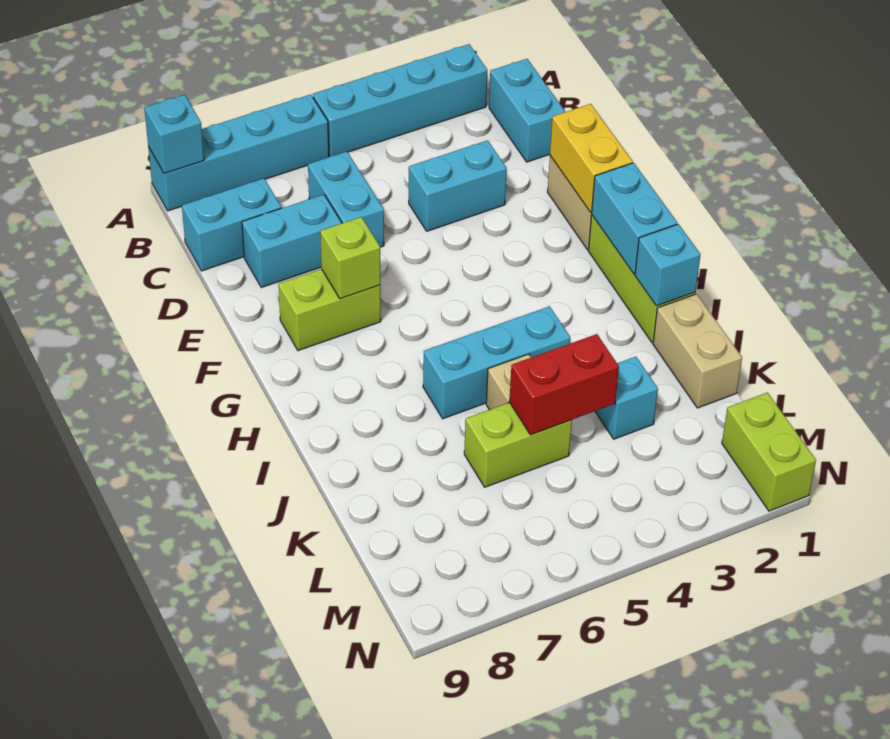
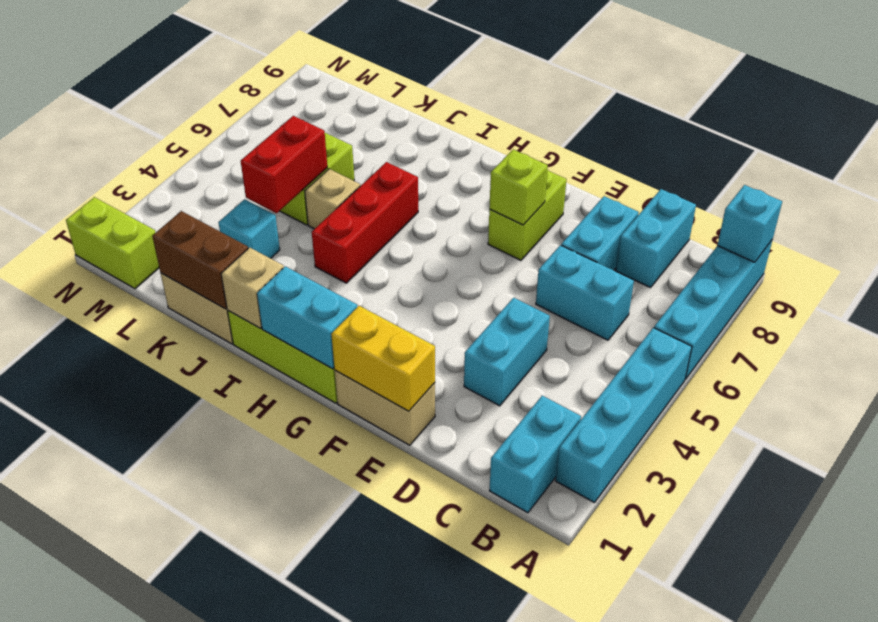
cyan brick B1:C1 level 1 -> cyan brick B1:B2 level 1
cyan brick I1 level 2 -> tan brick I1 level 2
cyan brick I4:I6 level 1 -> red brick I4:I6 level 1
none -> brown brick J1:K1 level 2

